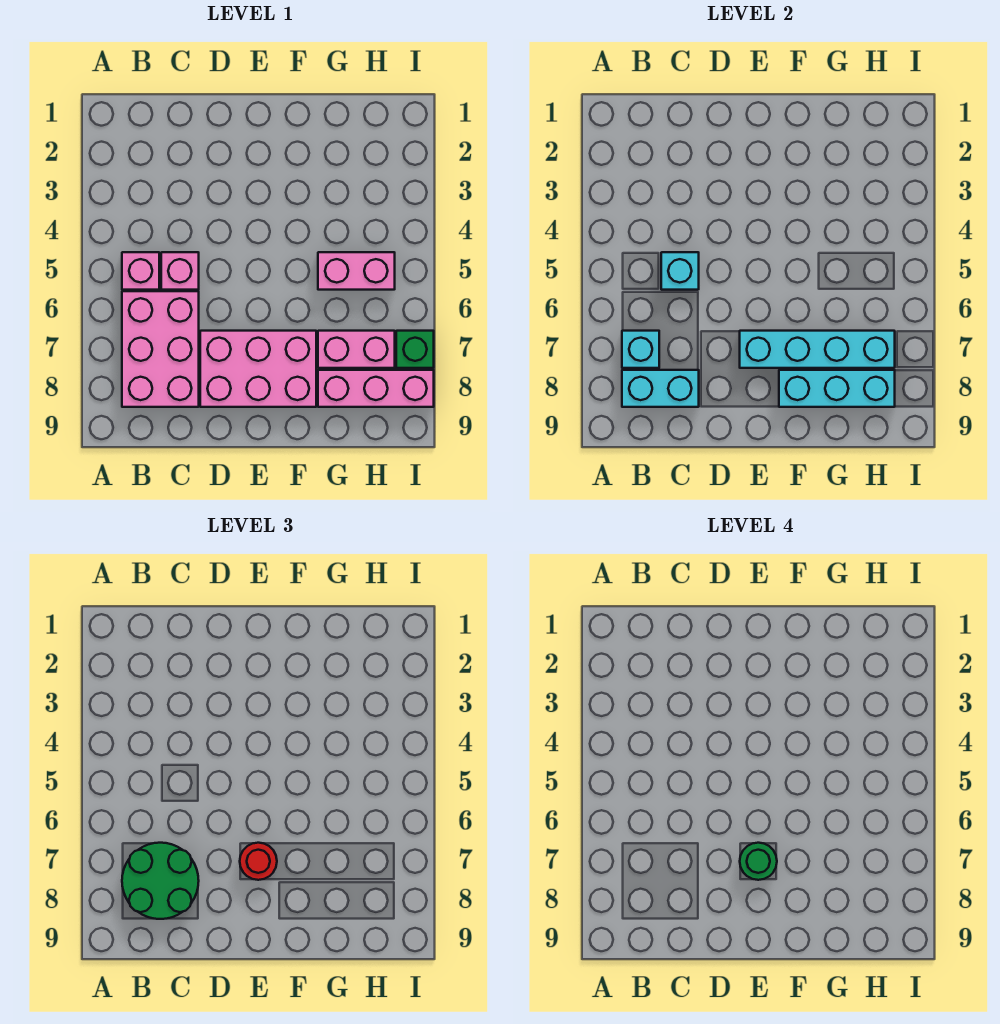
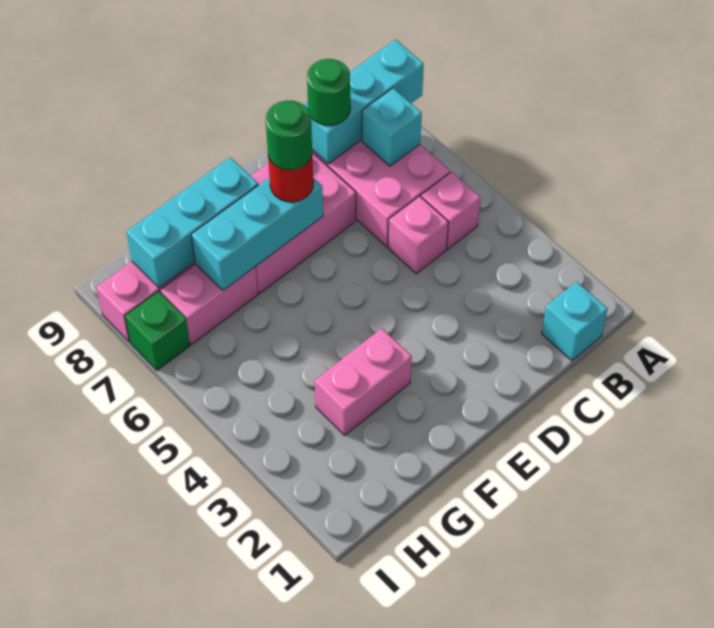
green round brick B7:C8 level 3 -> green round brick C8 level 3
cyan brick B8:C8 level 2 -> cyan brick A8:C8 level 2
cyan brick C5 level 2 -> cyan brick B1 level 1
cyan brick E7:H7 level 2 -> cyan brick E7:G7 level 2
pink brick G5:H5 level 1 -> pink brick F3:G3 level 1

